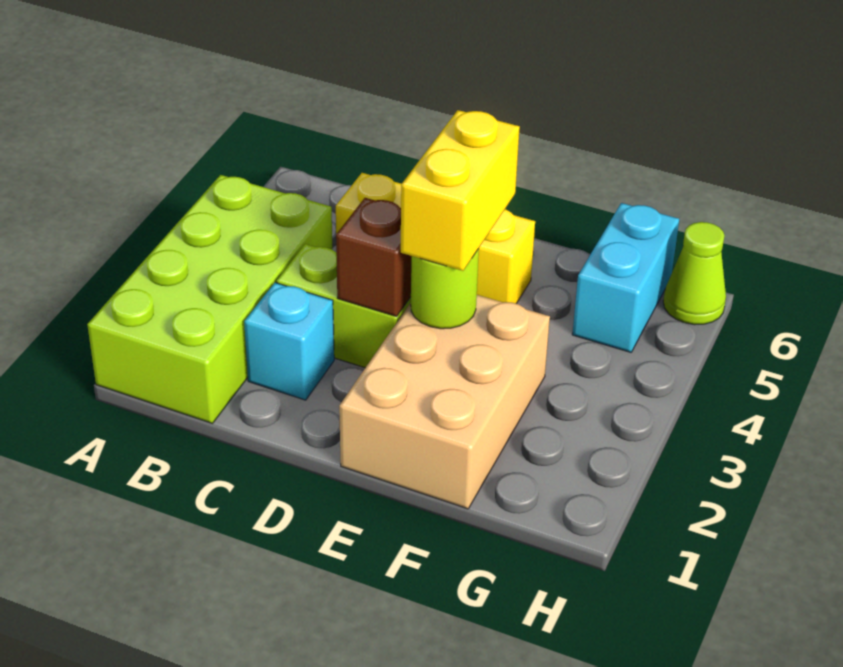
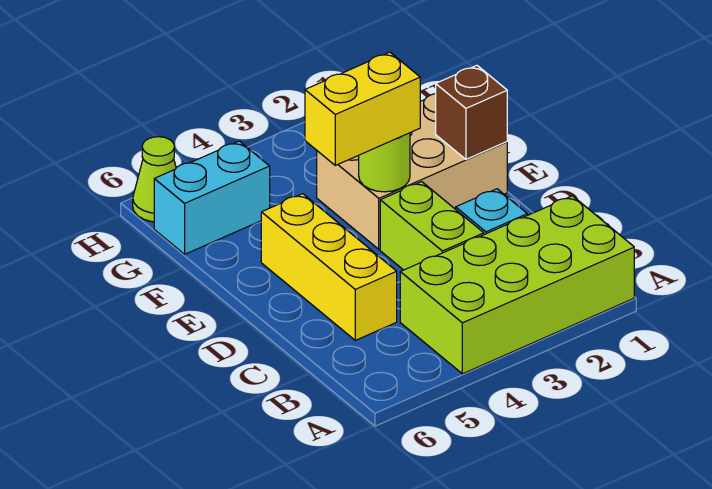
brown brick D3 level 2 -> brown brick E1 level 2

